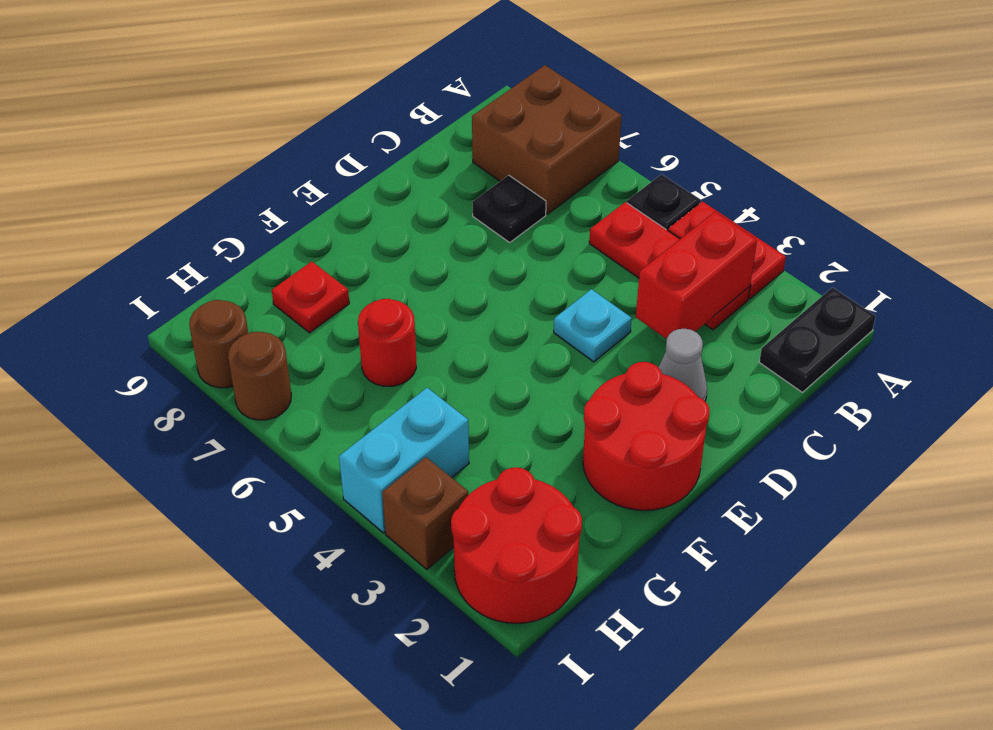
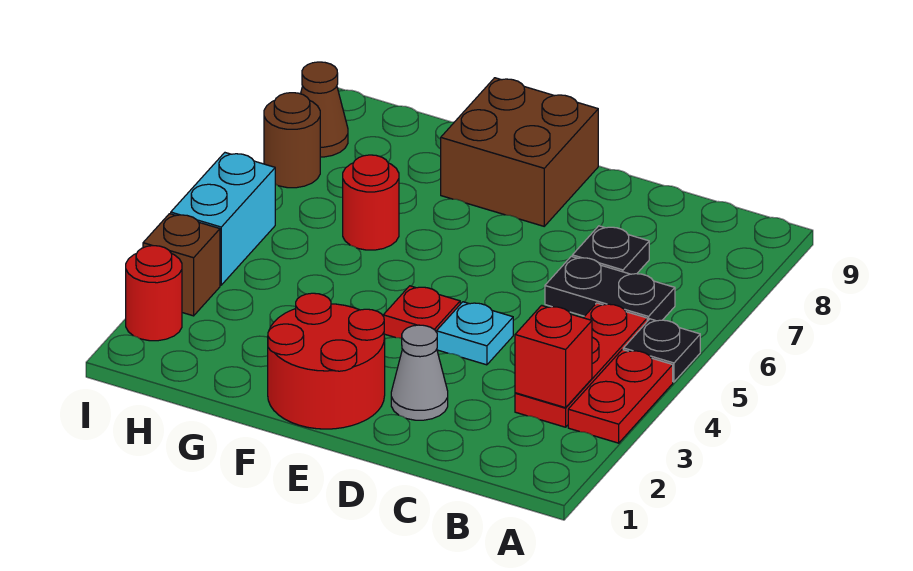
black plate A1:B1 level 1 -> black plate B6:C6 level 1
brown brick A7:B8 level 1 -> brown brick E8:F9 level 1
red brick B3:C3 level 2 -> red brick B3 level 2
red plate G8 level 1 -> red plate E4 level 1
red round brick H1:I2 level 1 -> red round brick I2 level 1
cyan brick H4:I4 level 1 -> cyan brick I4:I5 level 1
brown round brick I8 level 1 -> brown cone I8 level 1

